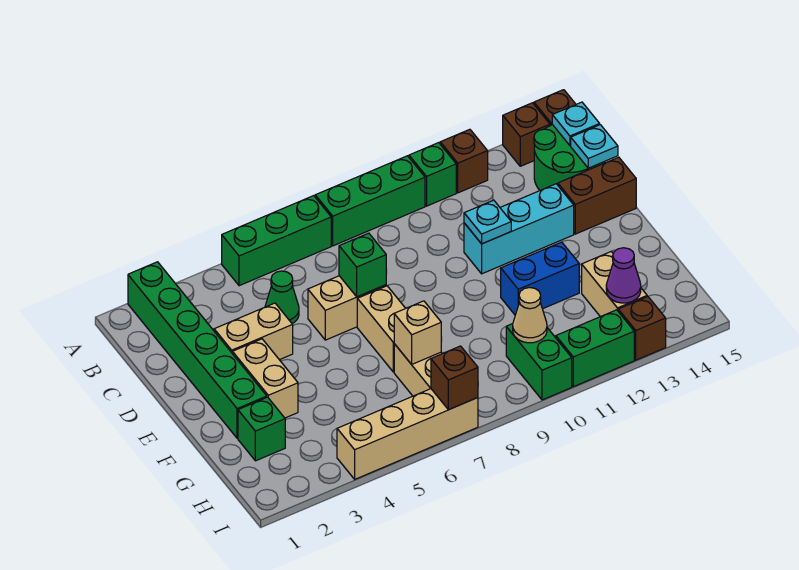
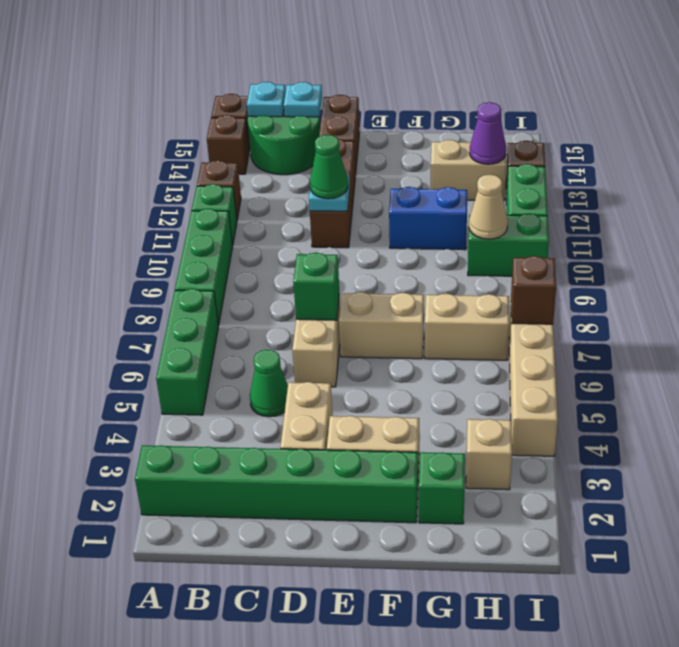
cyan brick D11:D13 level 1 -> brown brick D11:D13 level 1
none -> green cone D11 level 3
blue brick F11:F12 level 1 -> blue brick F11:G11 level 1
tan brick G7 level 2 -> tan brick H3 level 1

